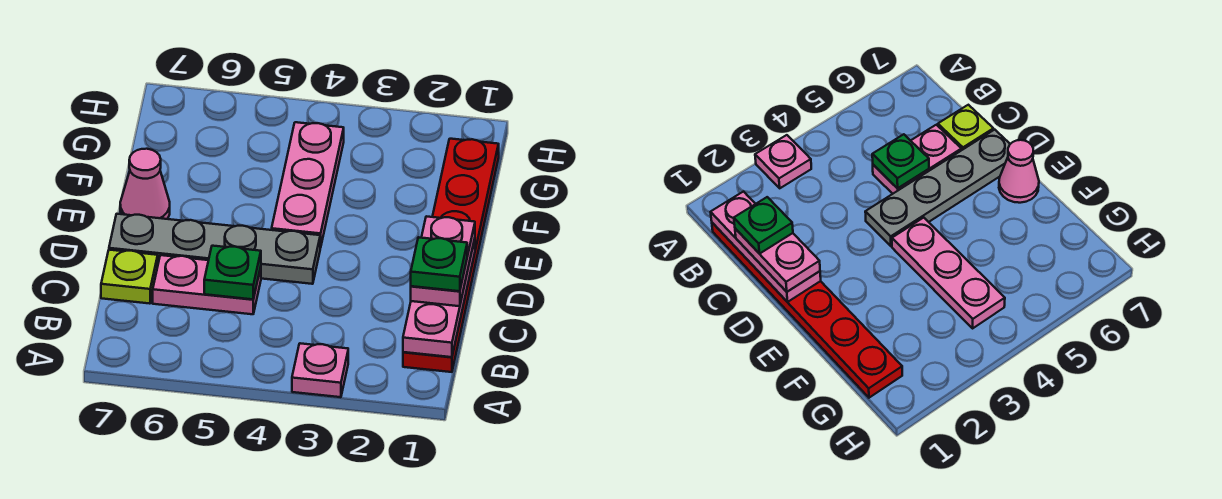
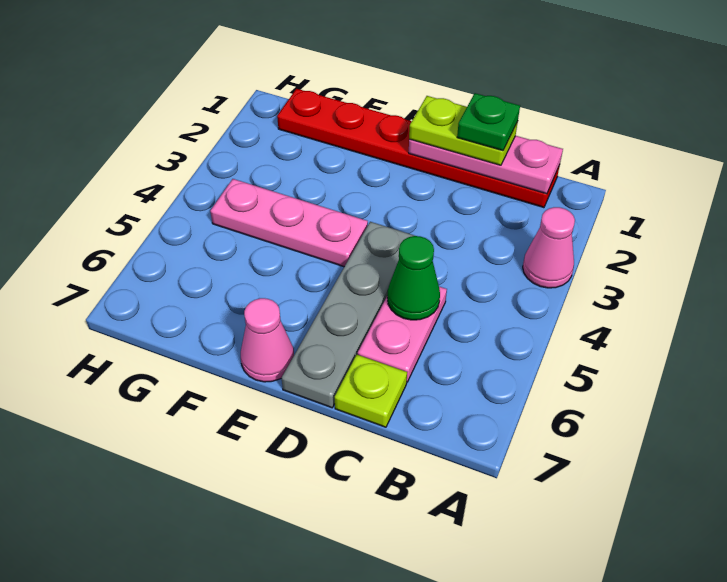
pink plate A3 level 1 -> pink cone A3 level 1
pink plate C1:D1 level 3 -> lime plate C1:D1 level 3
green plate C5 level 2 -> green cone C5 level 2

